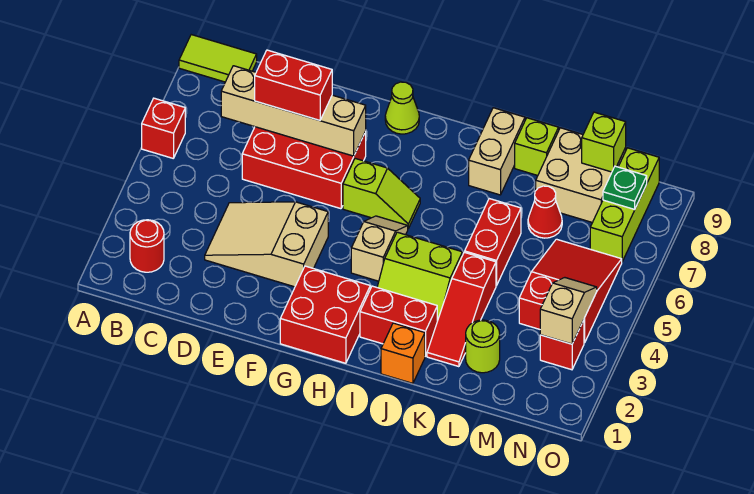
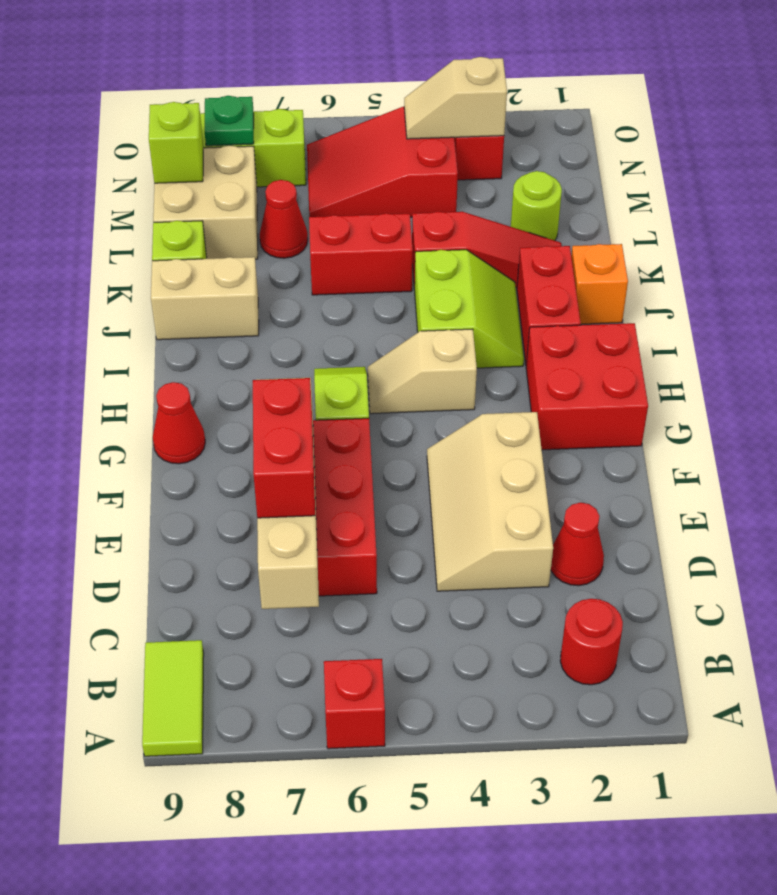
none -> red cone D2 level 1
tan slope D3:F4 level 1 top F -> tan slope D3:F4 level 1 top 3
lime cone G9 level 1 -> red cone G9 level 1

